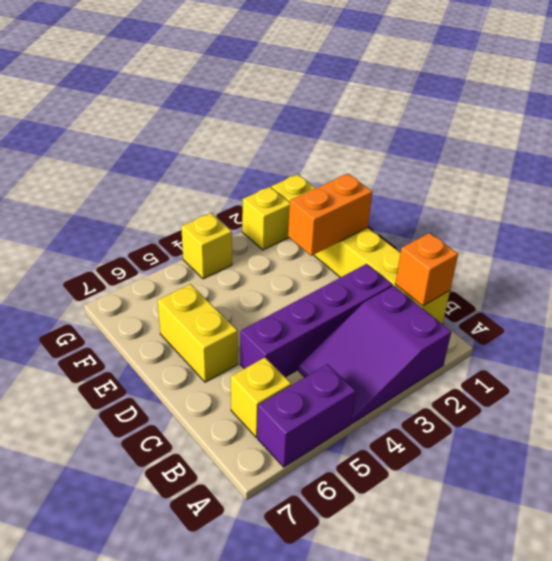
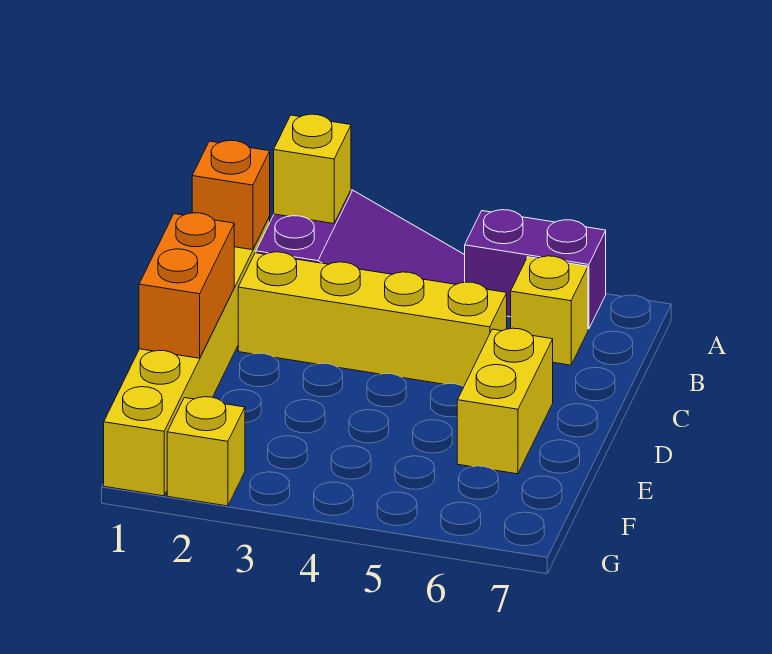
purple brick C2:C5 level 1 -> yellow brick C2:C5 level 1
orange brick E1:E2 level 2 -> orange brick D1:E1 level 2
yellow brick G4 level 1 -> yellow brick A2 level 2

